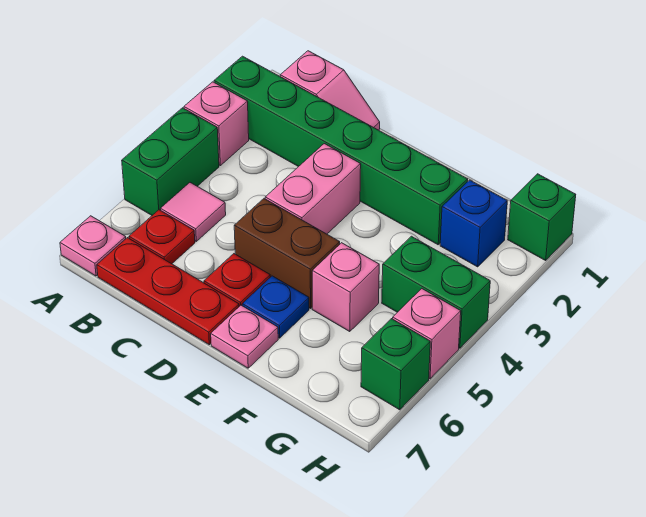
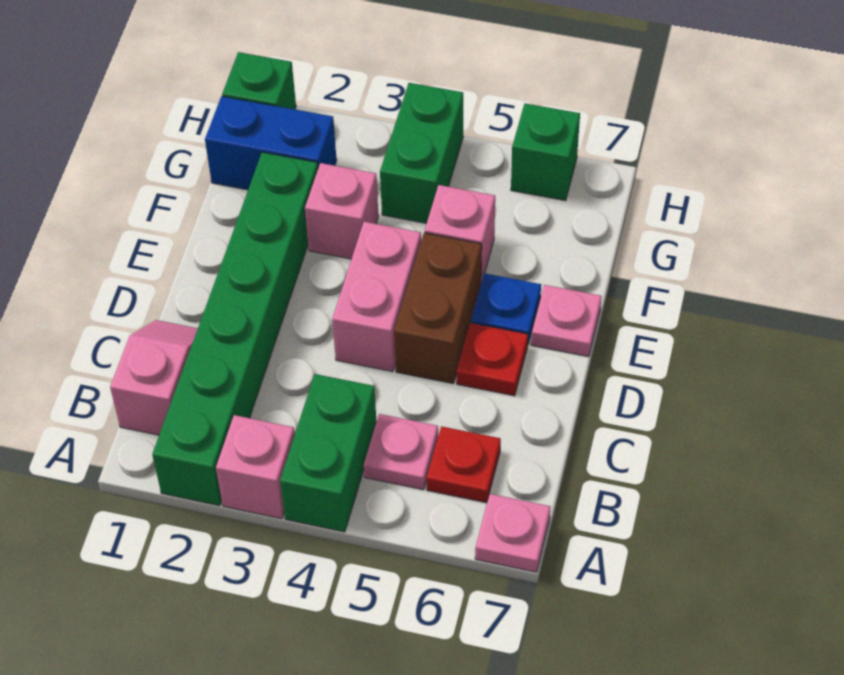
green brick A4:A5 level 1 -> green brick A4:B4 level 1
pink tile B5 level 1 -> pink plate B5 level 1
red plate B7:D7 level 1 -> none
pink brick D3:D4 level 1 -> pink brick D4:E4 level 1
blue brick G2 level 1 -> blue brick G1:G2 level 1
pink brick H5 level 1 -> pink brick F3 level 1

